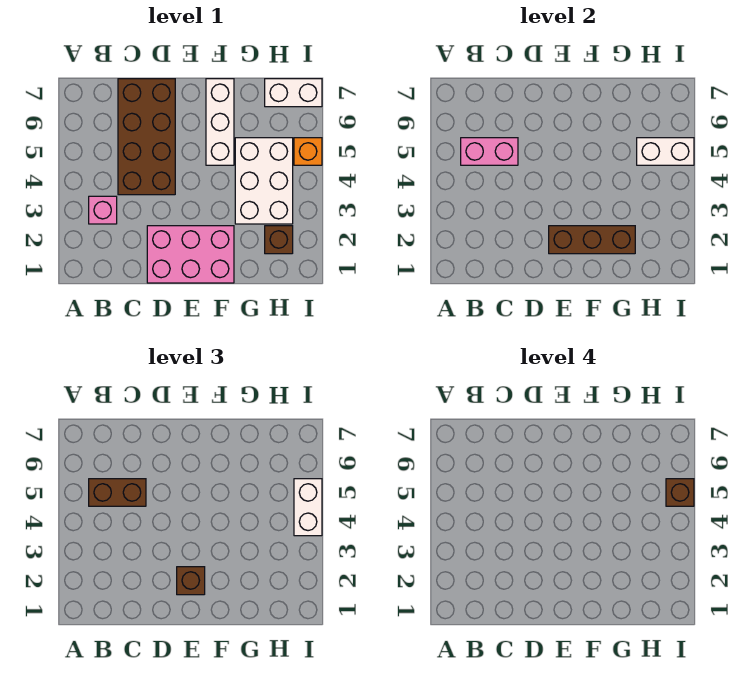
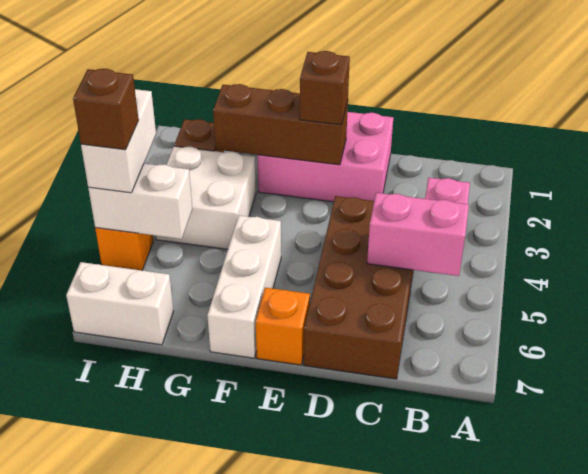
brown brick B5:C5 level 3 -> none
none -> orange brick E7 level 1
white brick G3:H5 level 1 -> white brick G3:H4 level 1

